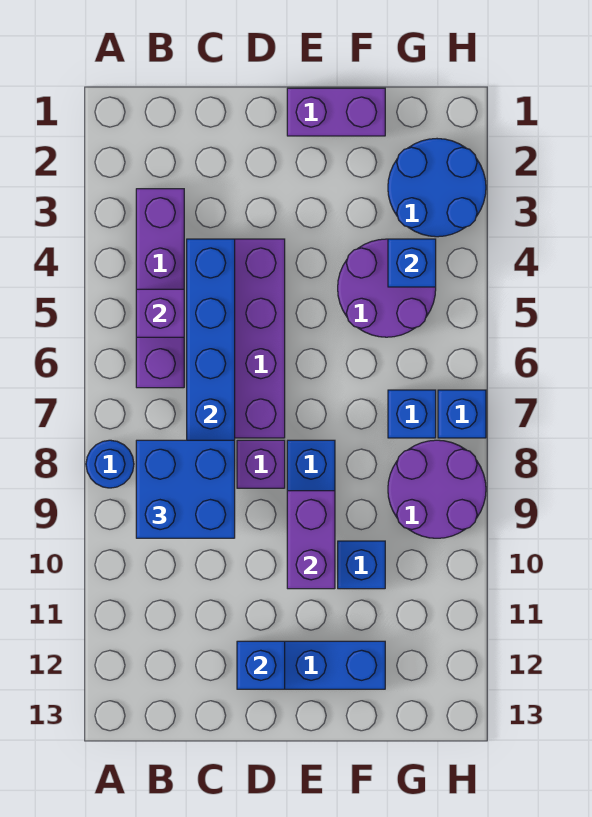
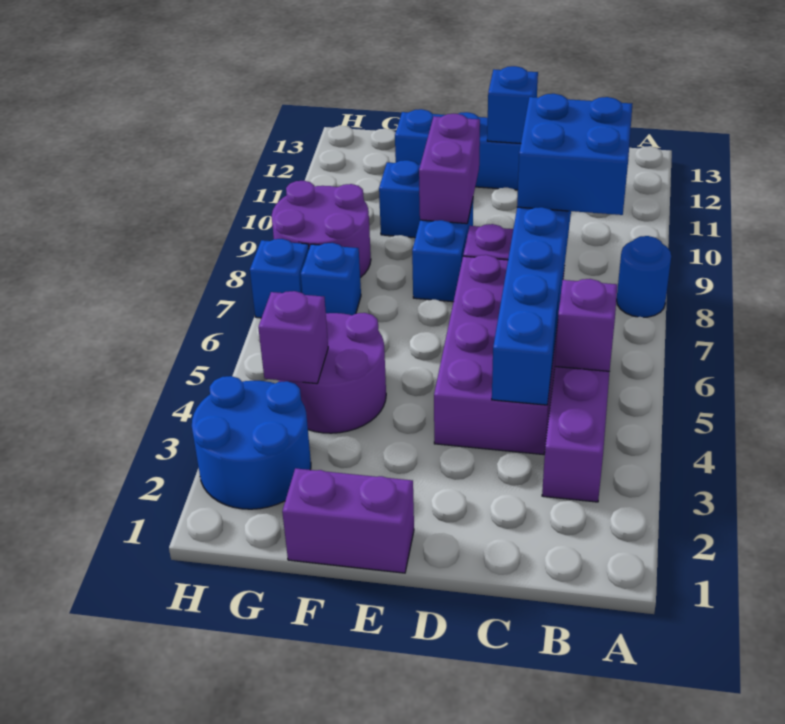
blue brick G4 level 2 -> purple brick G4 level 2

